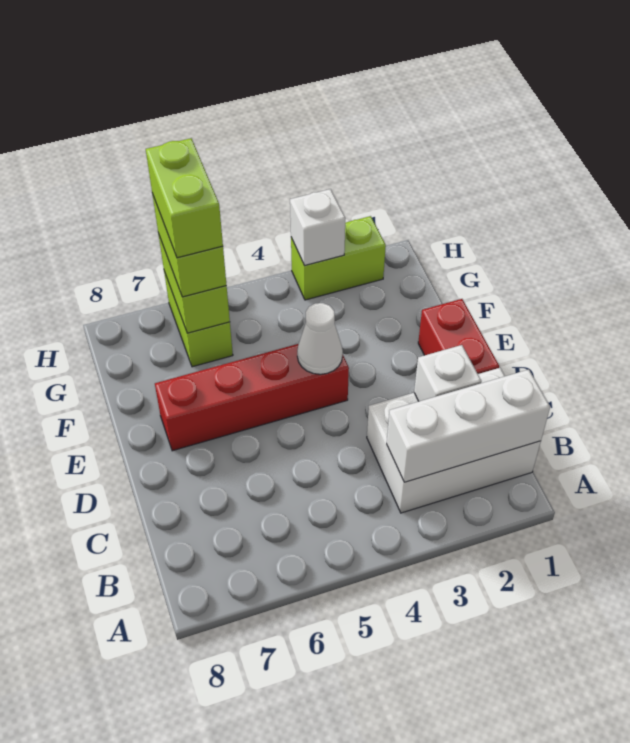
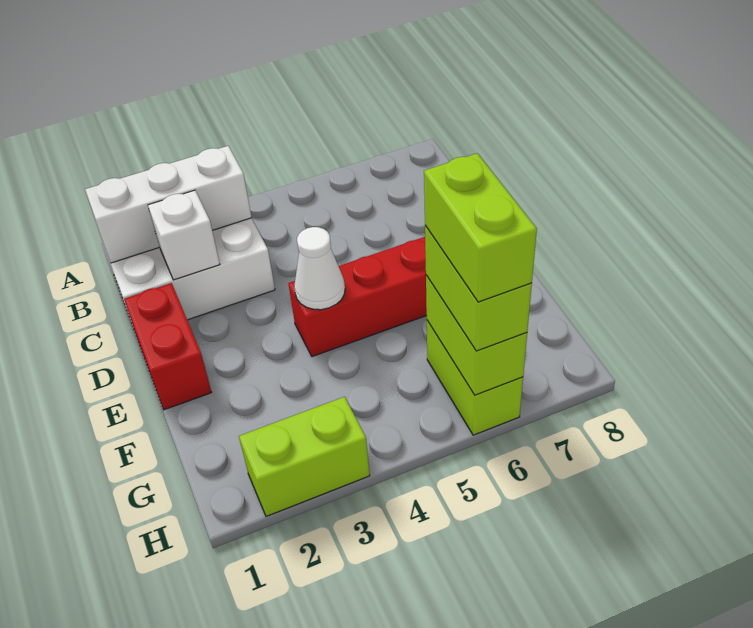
white brick H3 level 2 -> none

